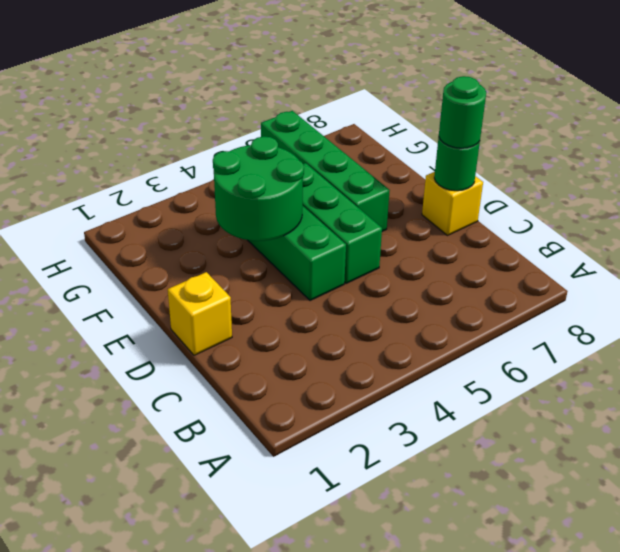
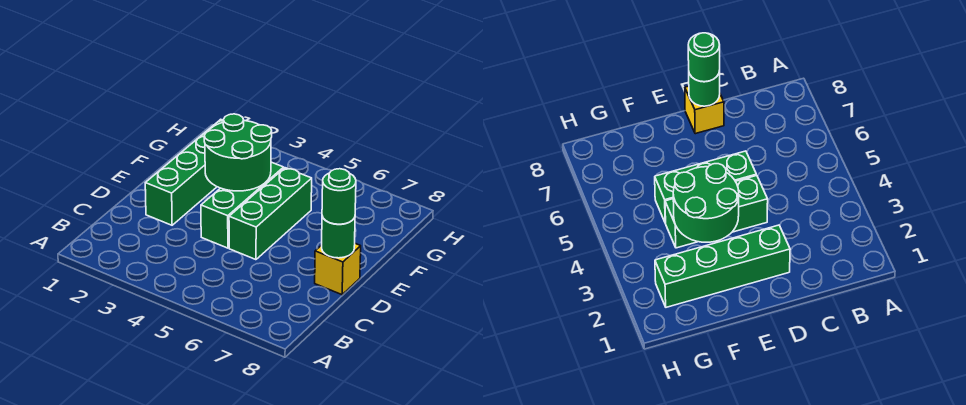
yellow brick D1 level 1 -> none
green brick E6:H6 level 1 -> green brick D2:G2 level 1

